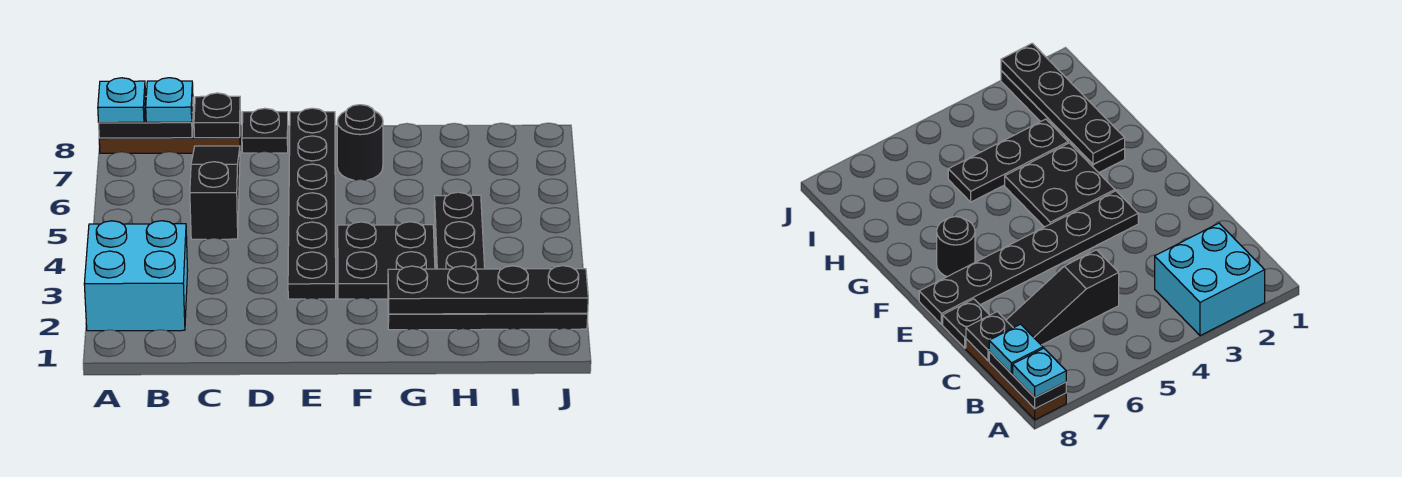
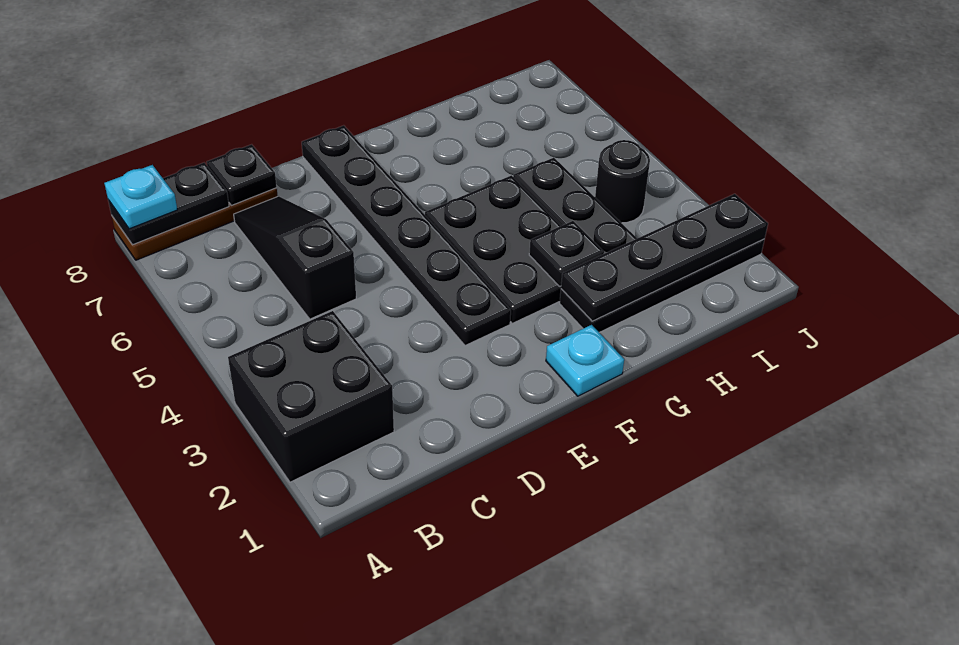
cyan brick A2:B3 level 1 -> black brick A2:B3 level 1
cyan plate B8 level 3 -> cyan plate F1 level 1
black plate D8 level 1 -> black plate G3 level 2
black plate F3:G4 level 1 -> black plate F3:G5 level 1
black round brick F7 level 1 -> black round brick I4 level 1

